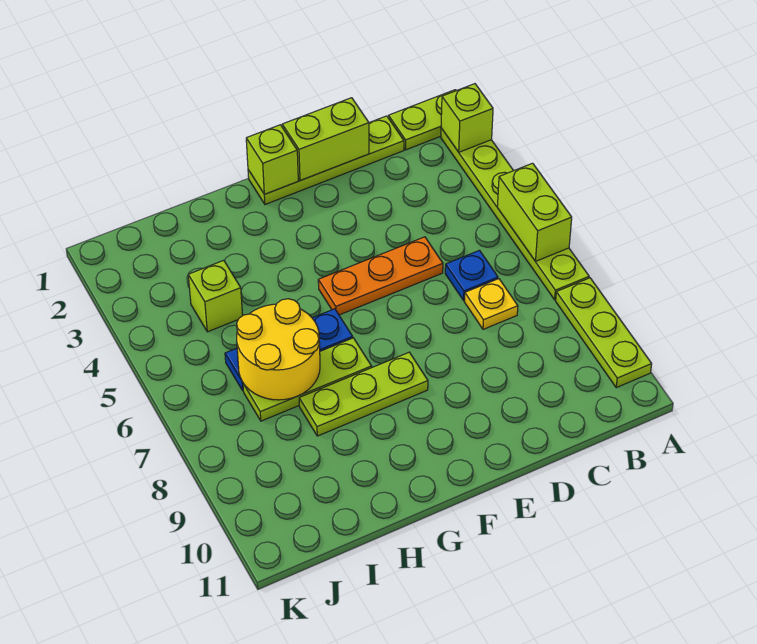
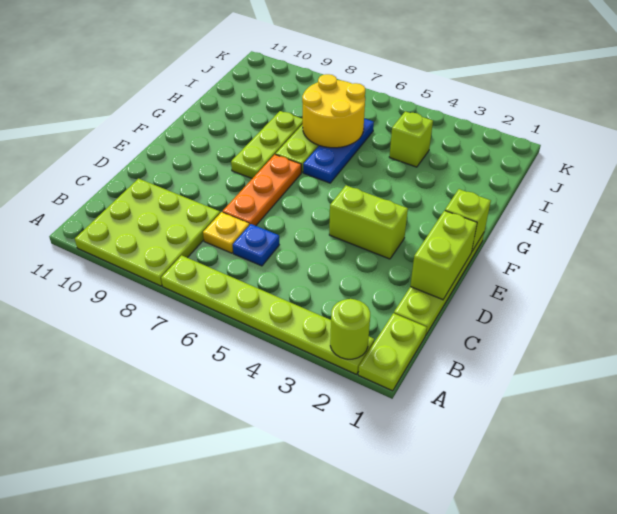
lime brick A2 level 2 -> lime round brick A2 level 2
lime brick A5:A6 level 2 -> lime brick E3:E4 level 1
lime plate A8:A10 level 1 -> lime plate A8:C10 level 1
orange plate D5:F5 level 1 -> orange plate D7:F7 level 1

